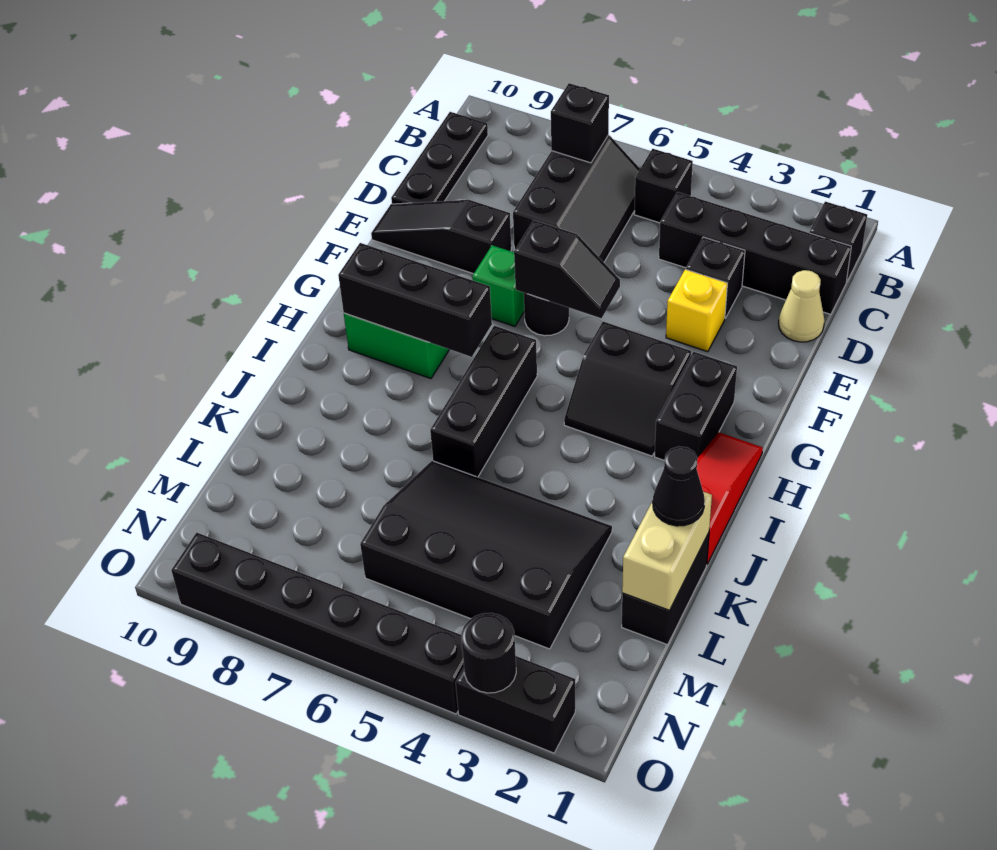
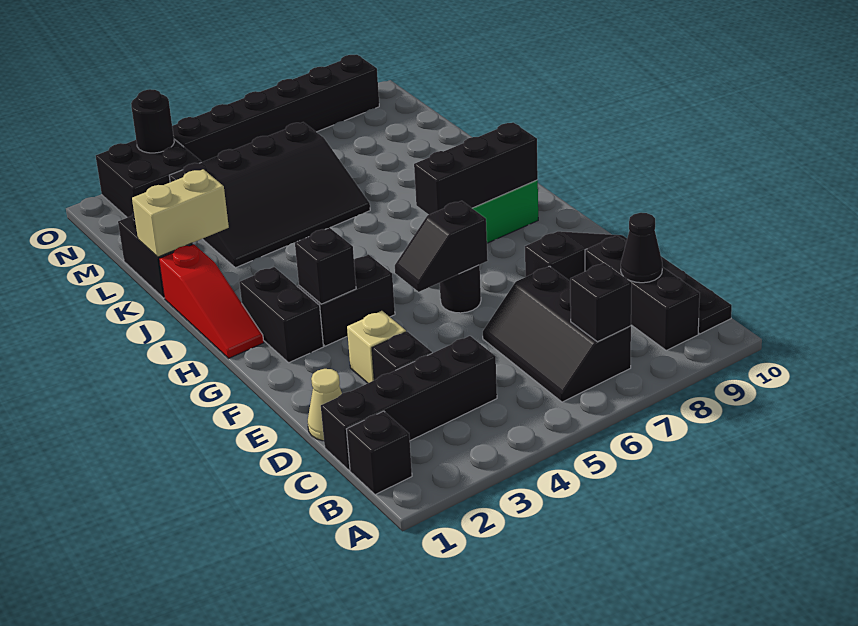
black brick B5 level 1 -> black brick G3 level 2
yellow brick E3 level 1 -> tan brick E3 level 1
green brick F7 level 1 -> none
black brick H6:J6 level 1 -> black brick B9:D9 level 1
tan brick K1:L1 level 2 -> tan brick K1:K2 level 2
black cone K1 level 3 -> black cone C9 level 2
black brick O2:O3 level 1 -> black brick N2:O3 level 1

